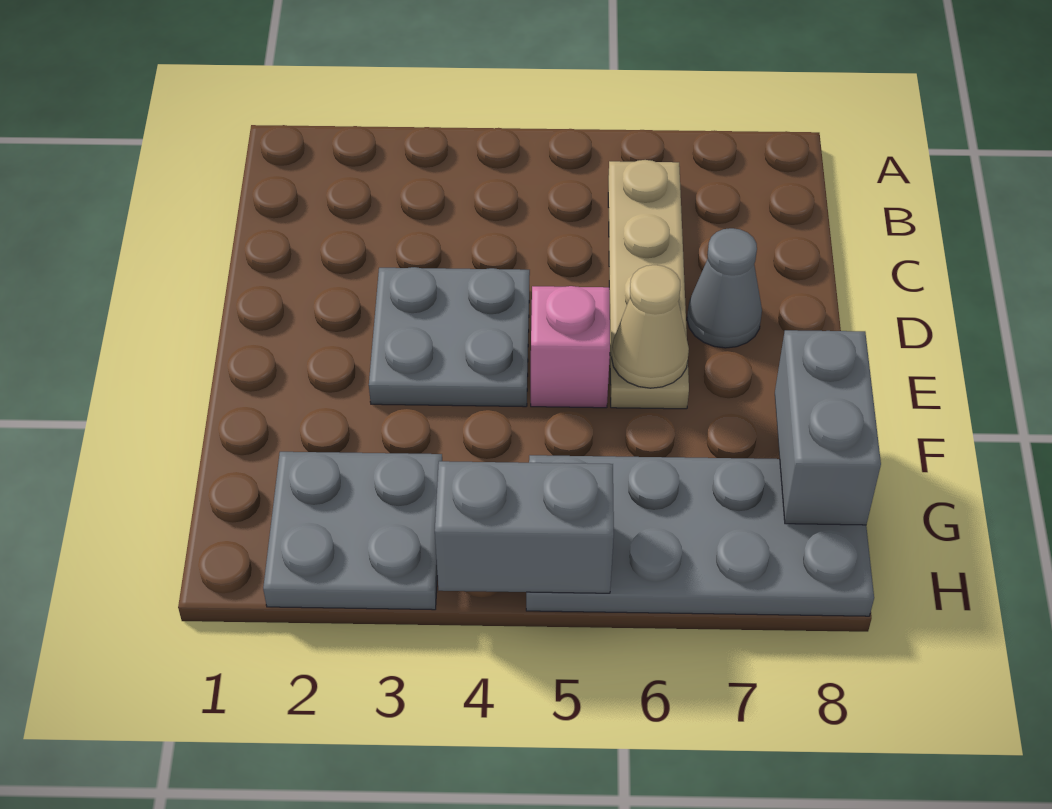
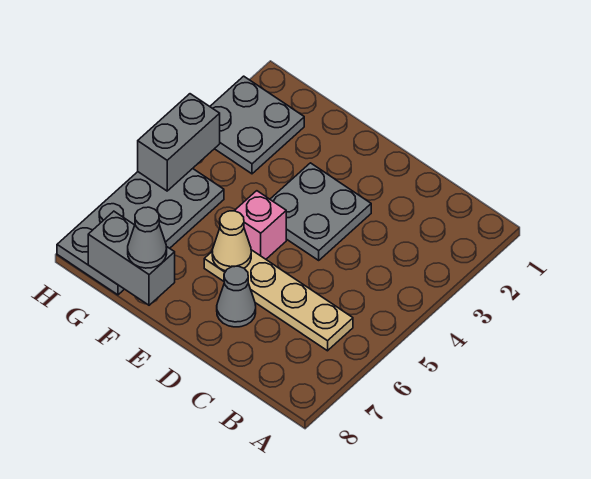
none -> grey cone F8 level 3

